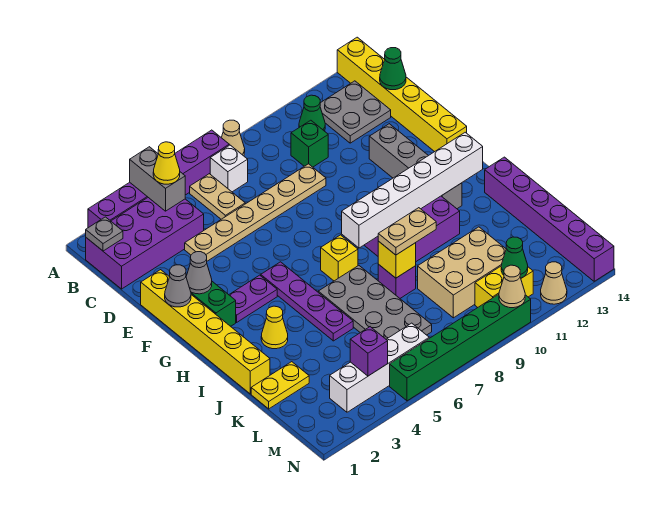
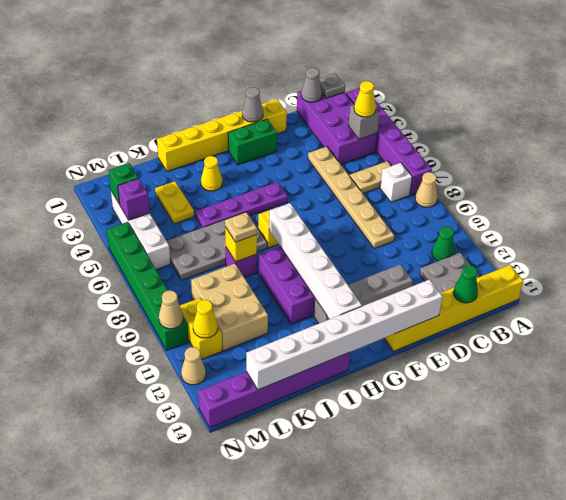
grey brick A4:B4 level 2 -> grey brick B4 level 2
green brick C10 level 1 -> green brick M3 level 2
none -> white brick E14:L14 level 2
grey cone F2 level 2 -> grey cone C1 level 2
purple plate G3:G4 level 1 -> none
tan plate J8:J9 level 3 -> tan plate J8 level 3
yellow plate K1:K2 level 1 -> yellow plate K3:K4 level 1
green cone M11 level 2 -> yellow cone M11 level 2

